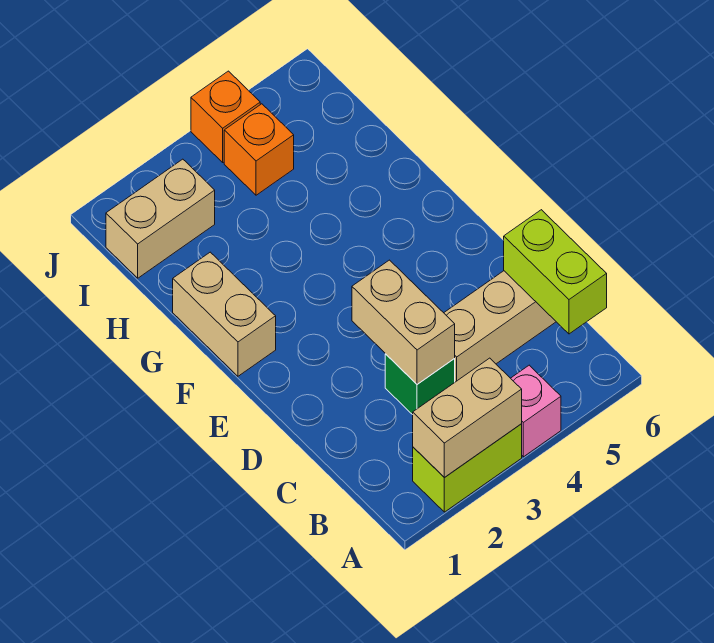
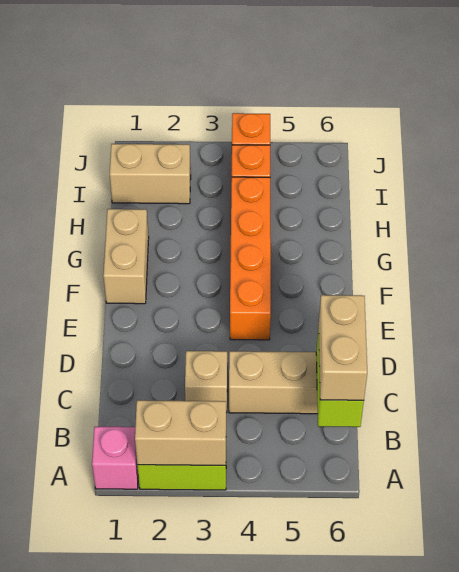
pink brick A4 level 1 -> pink brick A1 level 1
green brick C3 level 1 -> tan brick C3 level 1
tan brick C3:D3 level 2 -> tan brick B6:C6 level 3
none -> orange brick E4:H4 level 1

